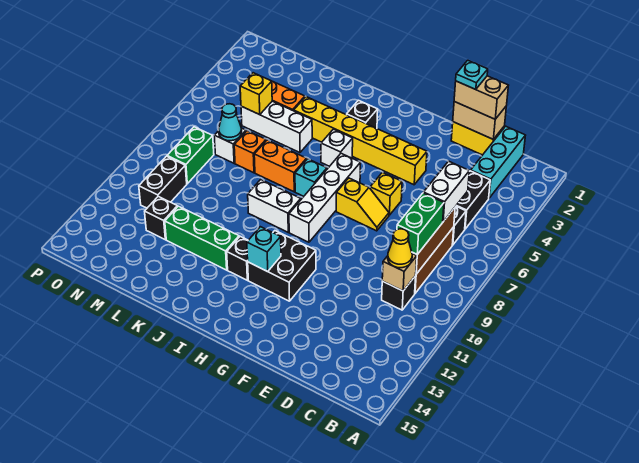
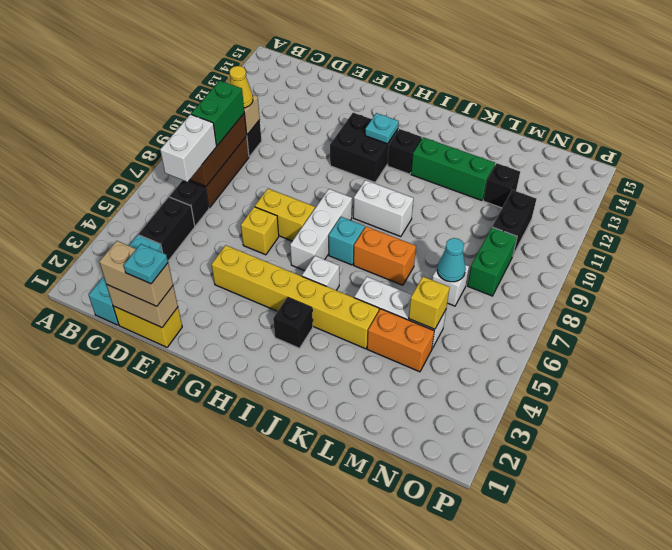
yellow slope F7:G7 level 1 top G -> yellow brick F7:G7 level 1
white brick H6:H9 level 1 -> white brick H6:H8 level 1
cyan brick H12 level 2 -> cyan plate H12 level 2
orange brick L7 level 1 -> none

